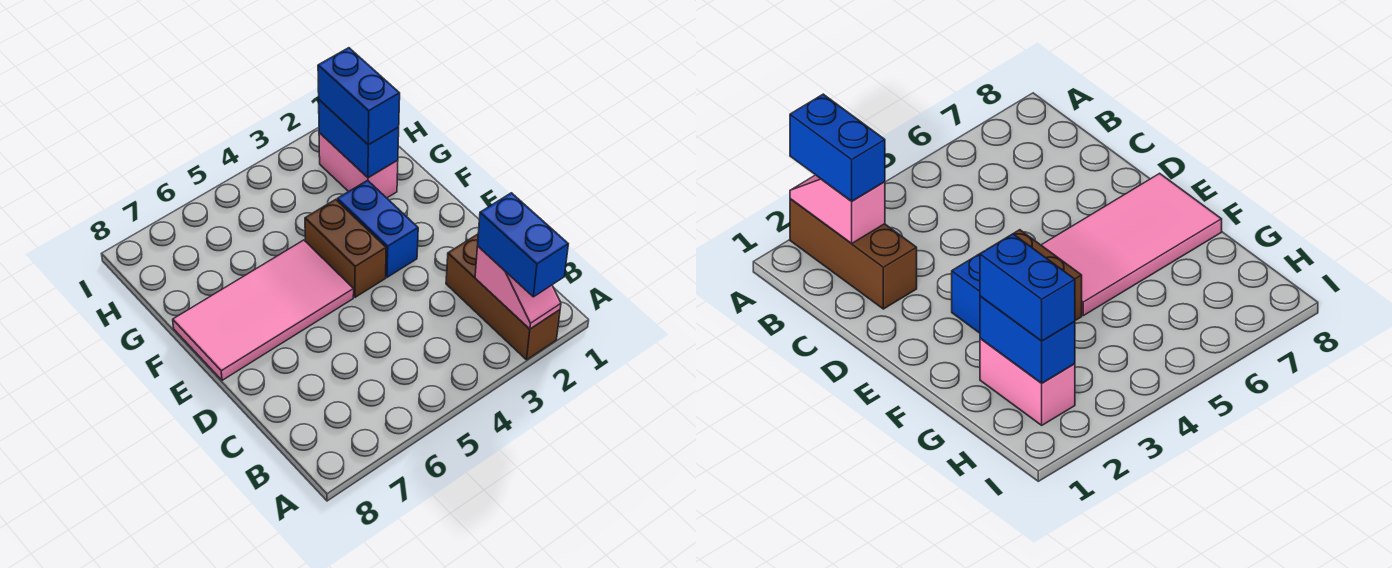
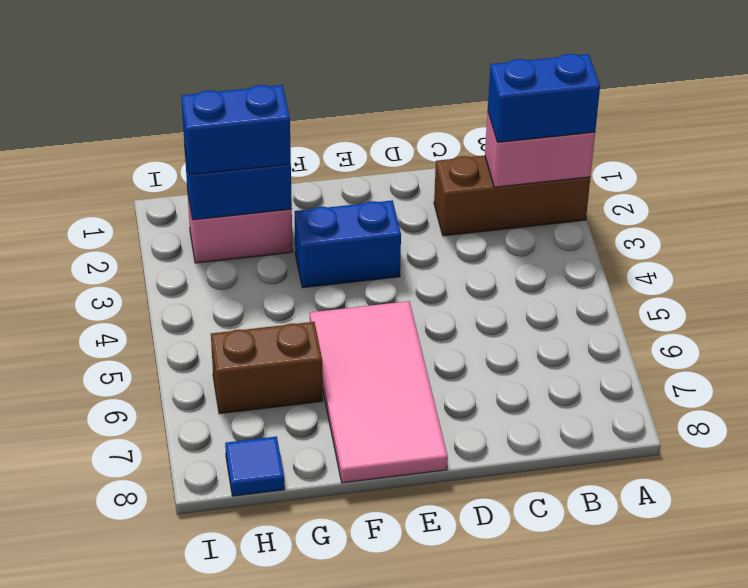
pink slope A2:B2 level 2 top B -> pink brick A2:B2 level 2
brown brick E4:F4 level 1 -> brown brick G6:H6 level 1
none -> blue tile H8 level 1

